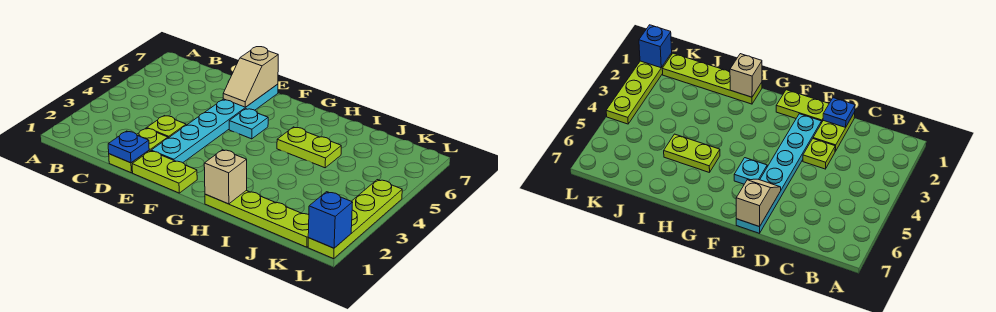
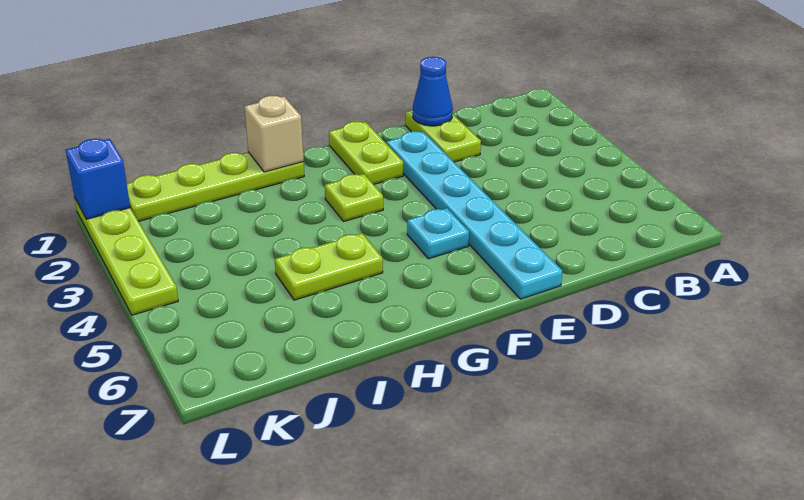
blue plate D1 level 2 -> blue cone D1 level 2
lime plate D3 level 1 -> lime plate G3 level 1
lime plate E1:F1 level 1 -> lime plate F1:F2 level 1
tan slope E6:E7 level 2 top 7 -> none

